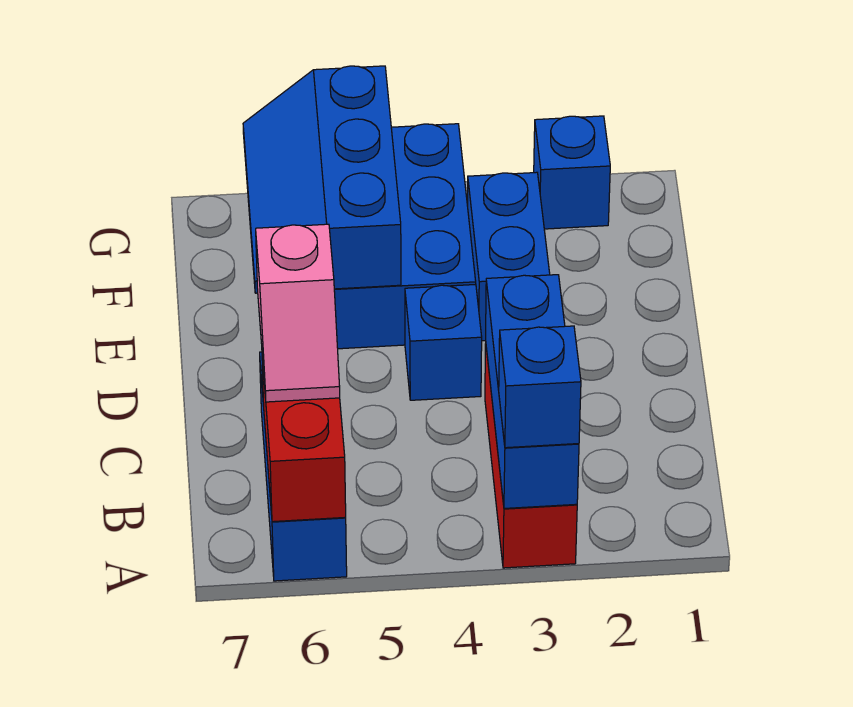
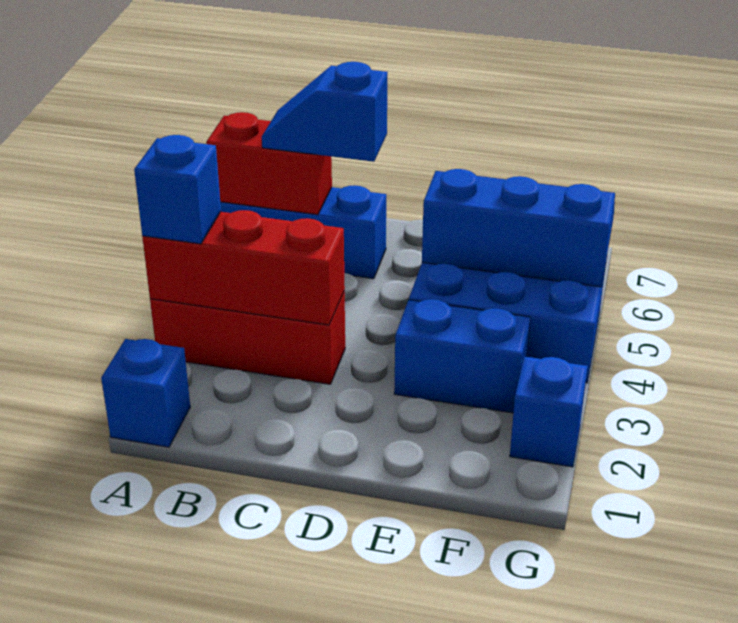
blue brick A3:C3 level 2 -> red brick A3:C3 level 2
pink slope B6:C6 level 3 top C -> blue slope B6:C6 level 3 top C
blue brick D4 level 1 -> blue brick A1 level 1

